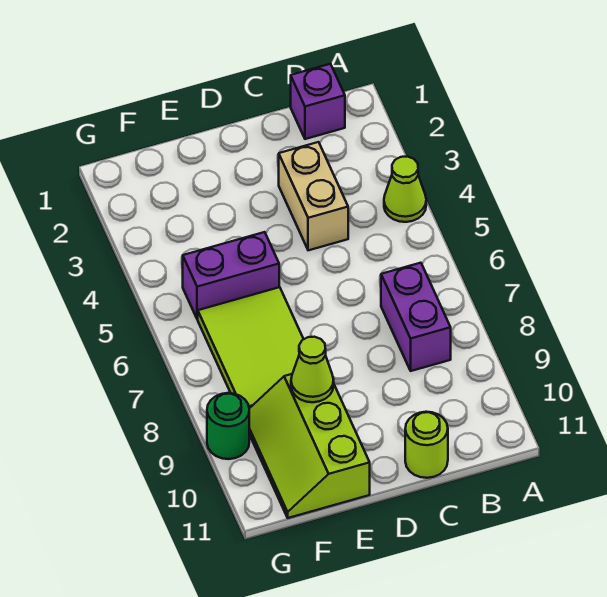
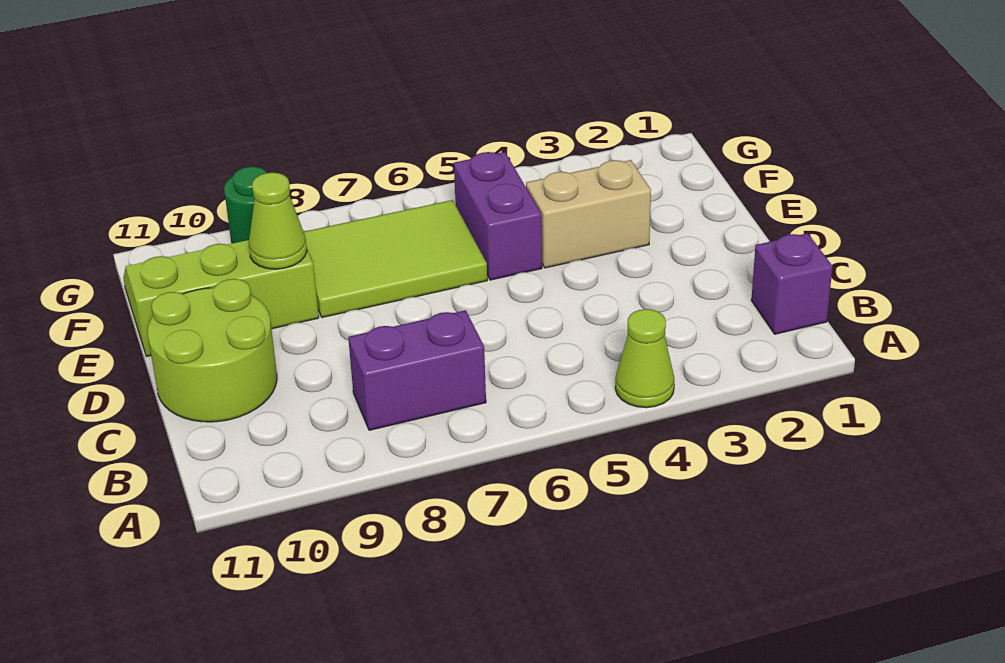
tan brick C3:C4 level 1 -> tan brick E3:E4 level 1
lime round brick C11 level 1 -> lime round brick C10:D11 level 1

